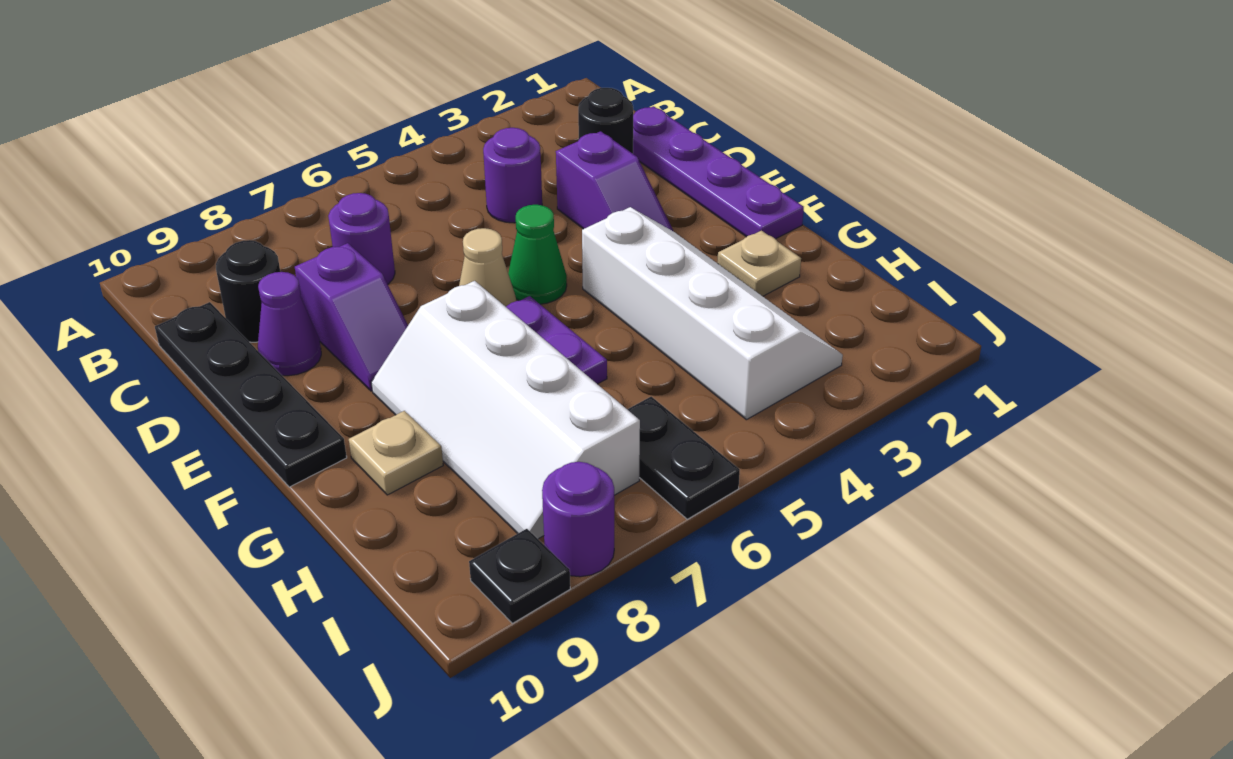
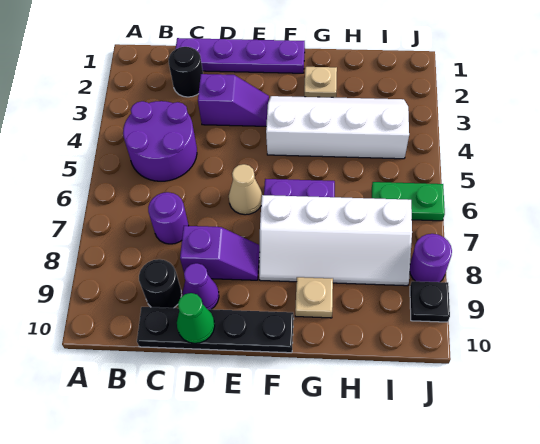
purple round brick C4 level 1 -> purple round brick B4:C5 level 1
green cone E5 level 1 -> green cone D10 level 2
black plate I6:J6 level 1 -> green plate I6:J6 level 1

